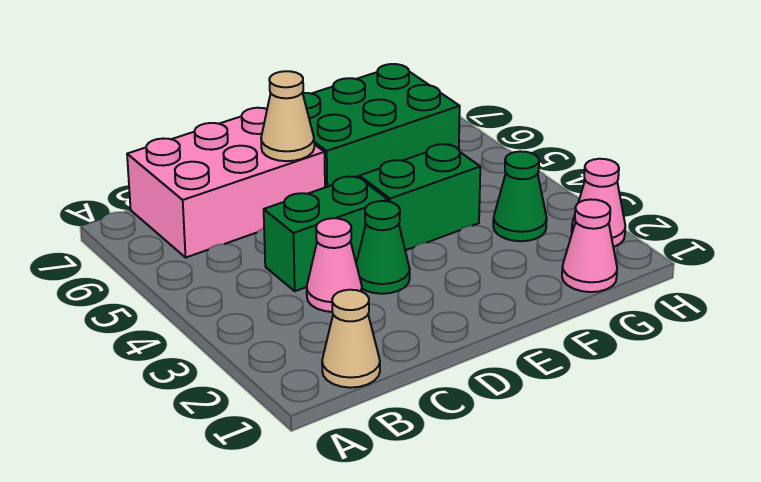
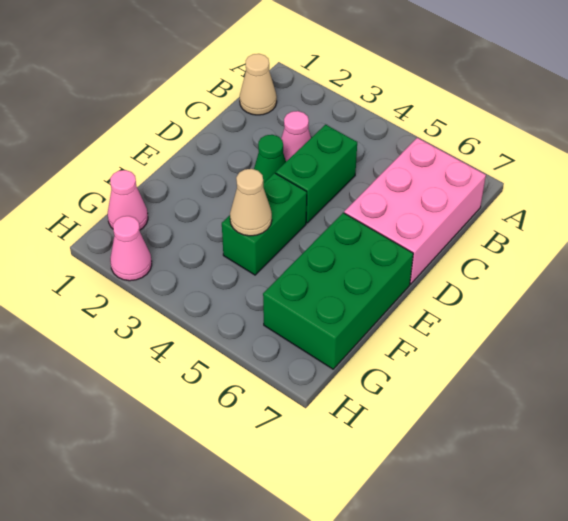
tan cone D6 level 2 -> tan cone F4 level 2
green cone G3 level 1 -> none

